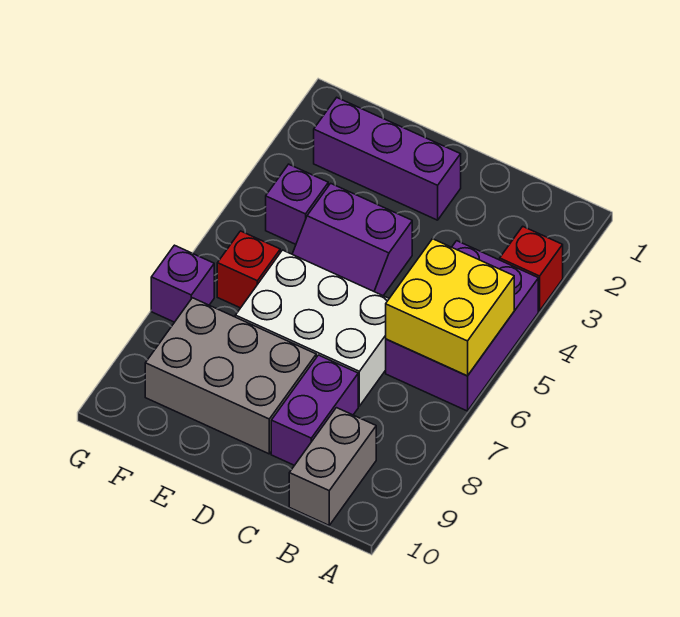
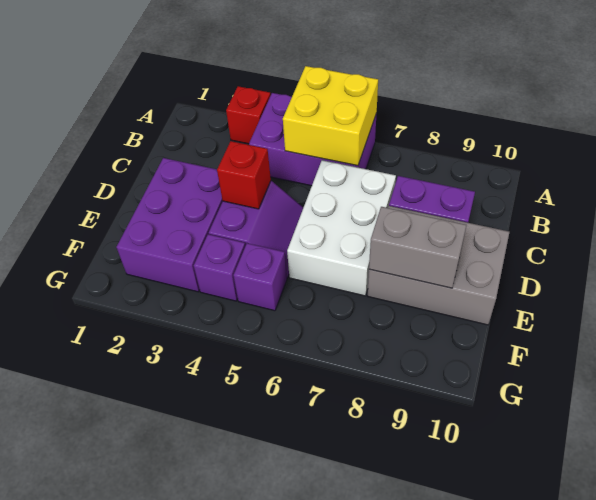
grey brick B9:B10 level 1 -> grey brick E8:E9 level 2
purple brick D2:F2 level 1 -> purple brick D2:F3 level 1
grey brick D8:F9 level 1 -> grey brick D8:E10 level 1
red brick F6 level 1 -> red brick D4 level 2
purple brick G7 level 1 -> purple brick F5 level 1

